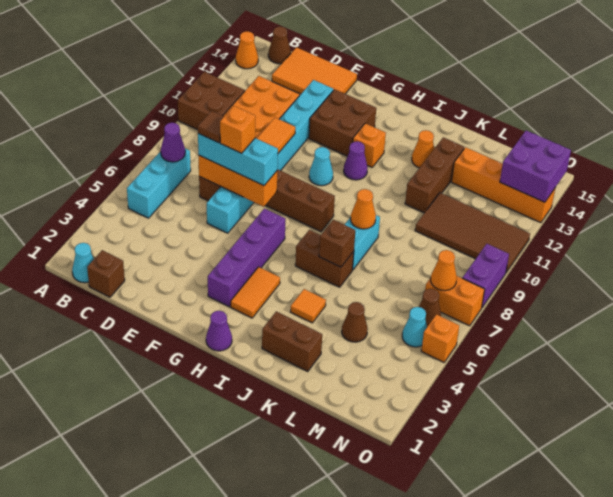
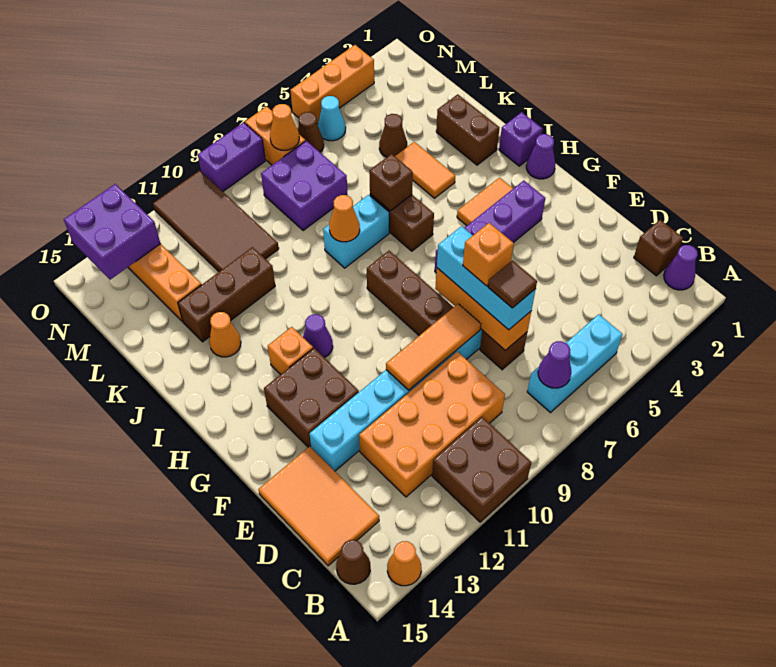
cyan cone B1 level 1 -> purple cone B1 level 1
cyan cone G10 level 1 -> none
none -> purple brick I1 level 1
orange tile J4 level 1 -> orange tile J4:K4 level 1
none -> purple brick L7:M8 level 1
orange brick O5 level 1 -> orange brick O3:O5 level 1

